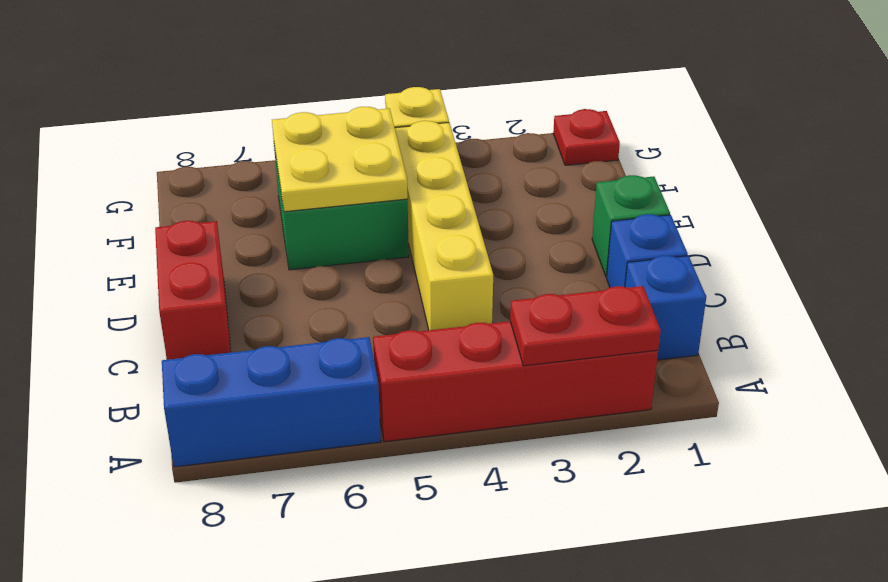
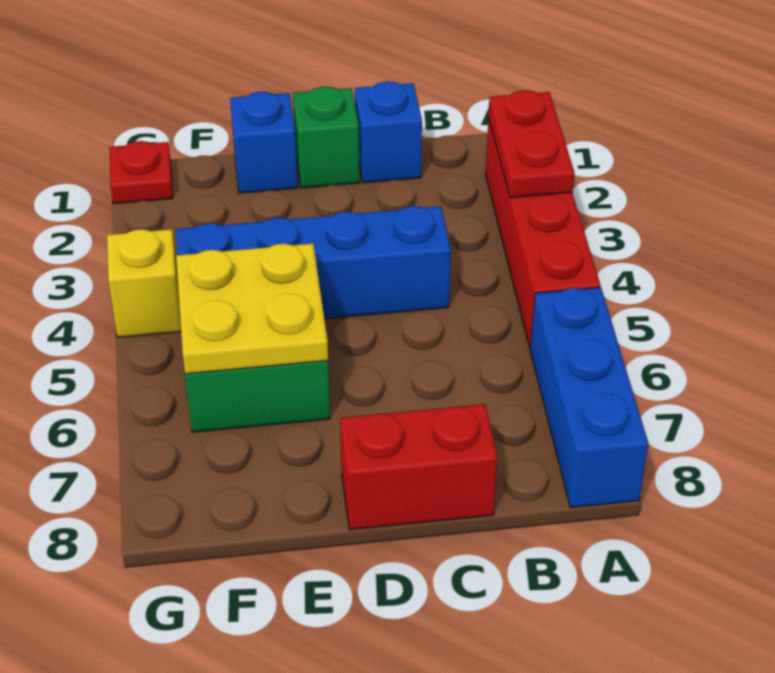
blue brick B1 level 1 -> blue brick E1 level 1
yellow brick C4:F4 level 1 -> blue brick C4:F4 level 1

